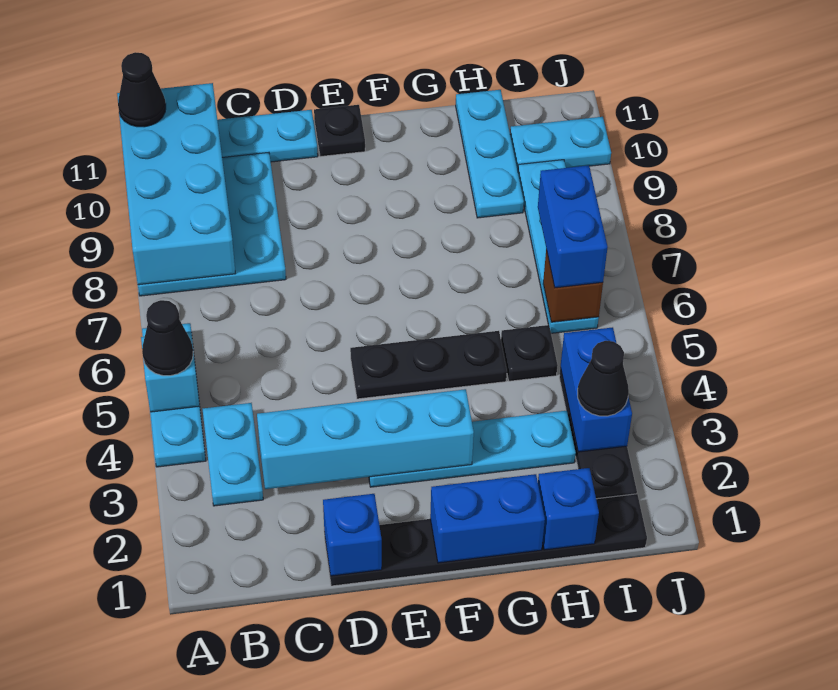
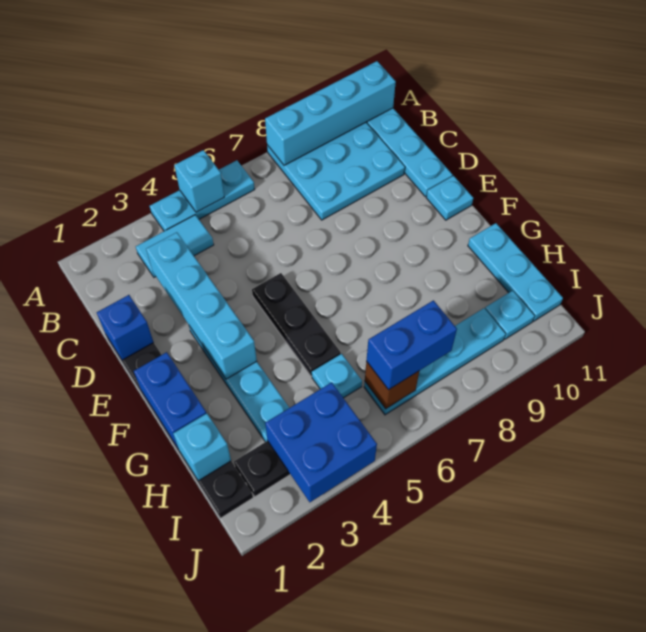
black cone A5 level 3 -> none
cyan brick A8:B11 level 2 -> cyan brick A8:A11 level 2
black cone A11 level 3 -> none
cyan plate B3:B4 level 1 -> cyan tile B3:B4 level 1
black plate E11 level 1 -> cyan plate E11 level 1
blue brick H1 level 2 -> cyan brick H1 level 2
black plate H5 level 1 -> cyan plate H5 level 1
cyan plate H9:H11 level 1 -> cyan plate G11:I11 level 1
blue brick I3:I4 level 2 -> blue brick I3:J4 level 2
black cone I3 level 3 -> none
cyan plate I10:J10 level 1 -> cyan plate I10 level 1

